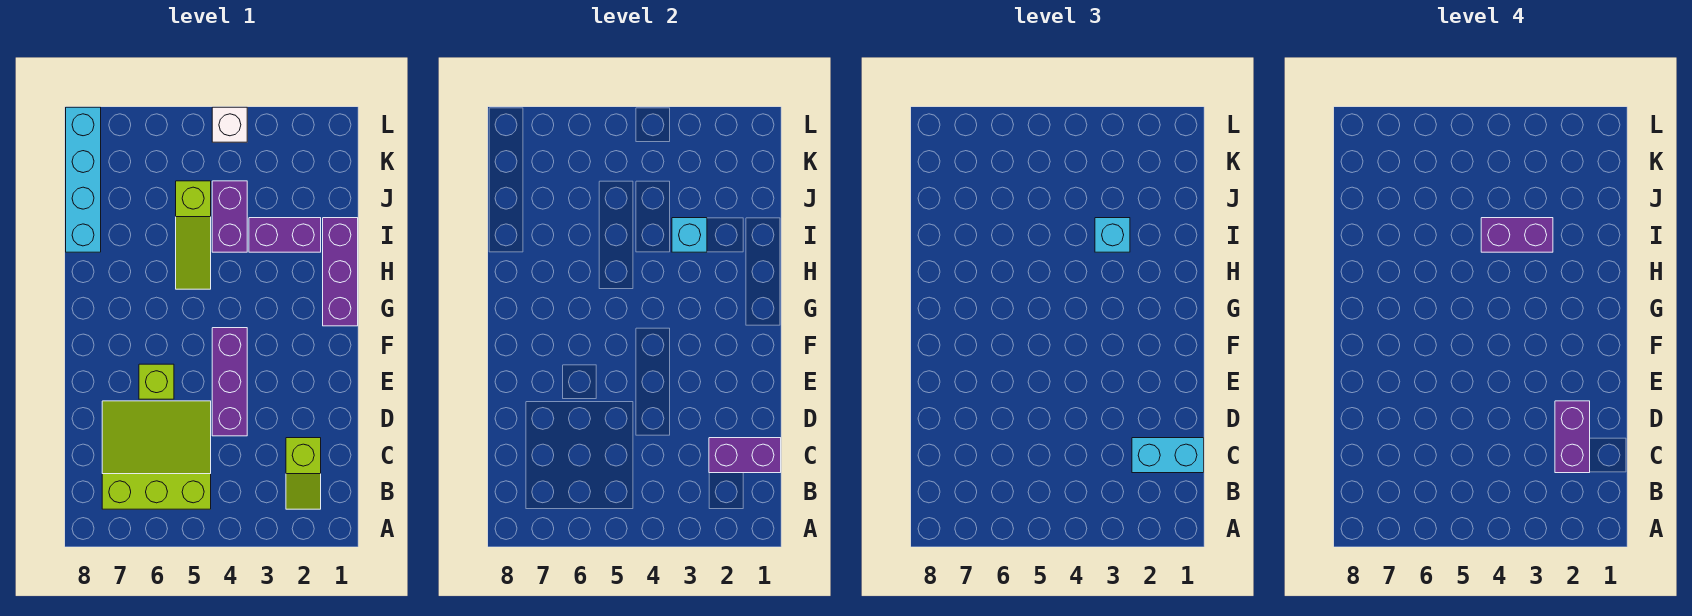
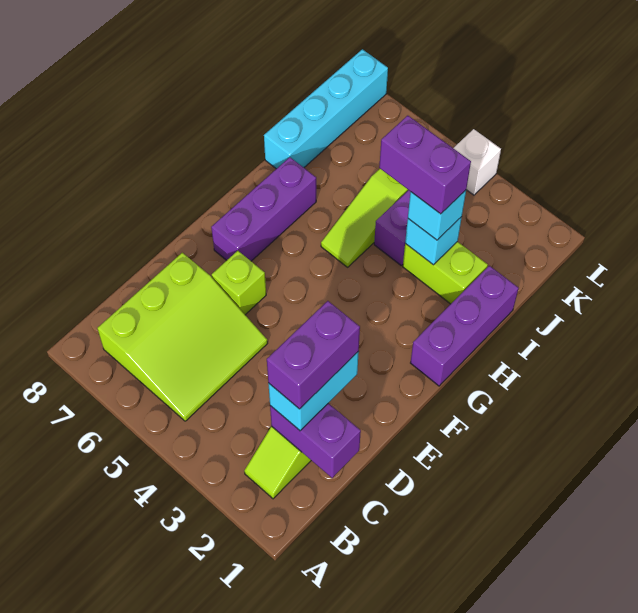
lime slope B5:D7 level 1 top B -> lime slope B5:D7 level 1 top 7
cyan brick C1:C2 level 3 -> cyan brick C2:D2 level 3
purple brick D4:F4 level 1 -> purple brick F7:H7 level 1
purple brick I2:I3 level 1 -> lime brick I2:I3 level 1

